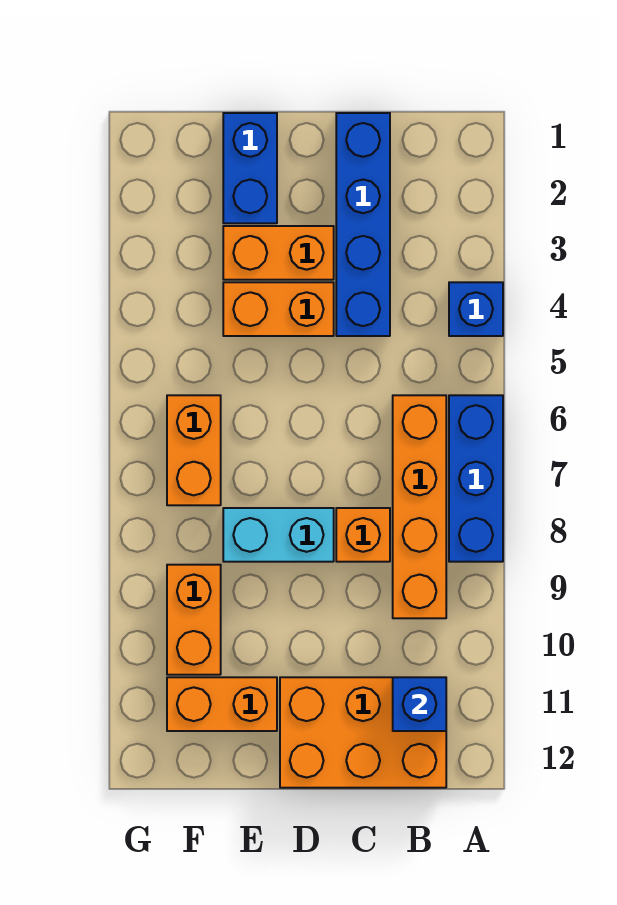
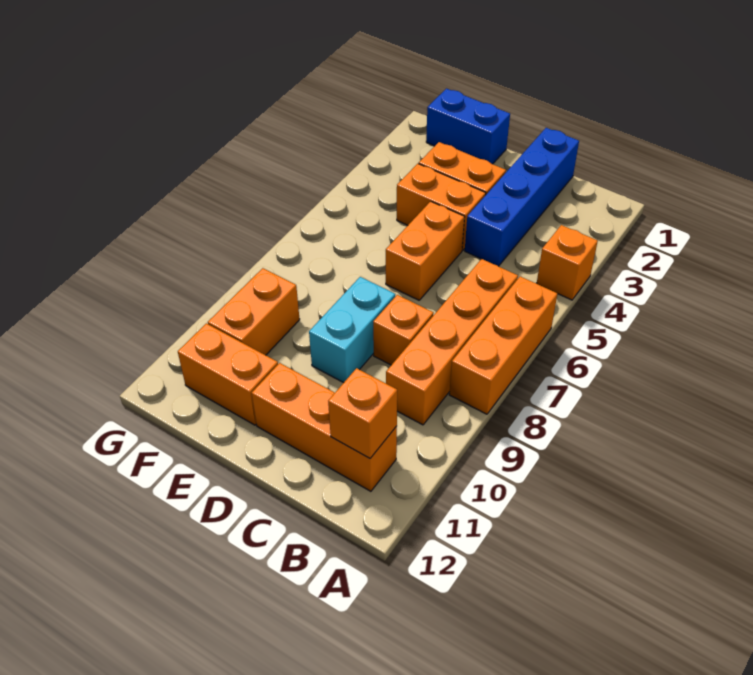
blue brick A4 level 1 -> orange brick A4 level 1
blue brick A6:A8 level 1 -> orange brick A6:A8 level 1
orange brick B11:D12 level 1 -> orange brick B11:D11 level 1
blue brick B11 level 2 -> orange brick B11 level 2
cyan brick D8:E8 level 1 -> cyan brick D8:D9 level 1
blue brick E1:E2 level 1 -> blue brick E1:F1 level 1
orange brick F6:F7 level 1 -> orange brick D5:D6 level 1

